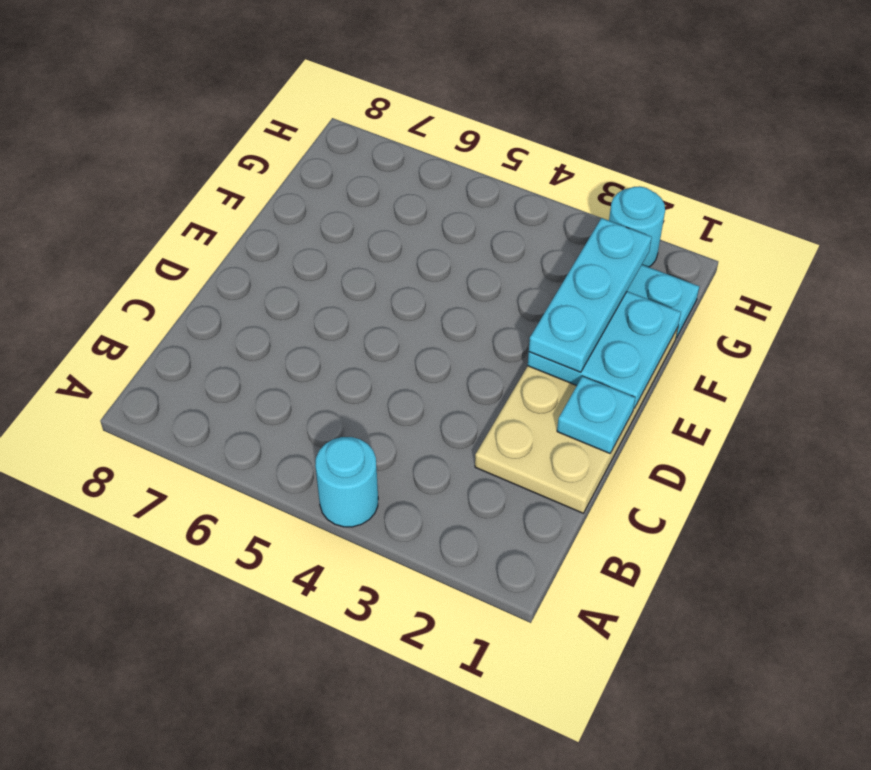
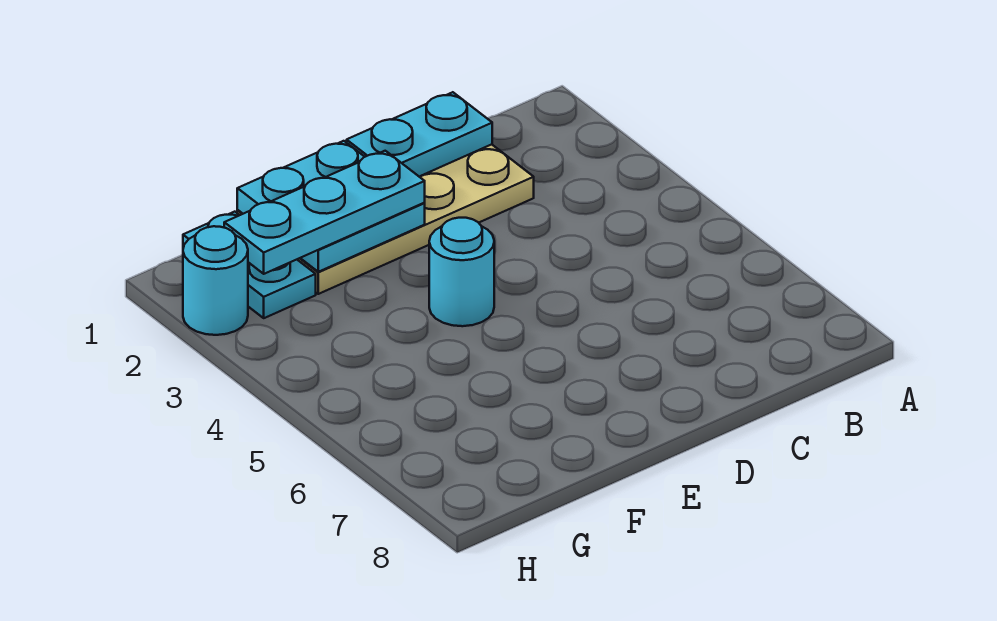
cyan round brick A4 level 1 -> cyan round brick E4 level 1
cyan plate D1 level 2 -> cyan plate C1:D1 level 2

